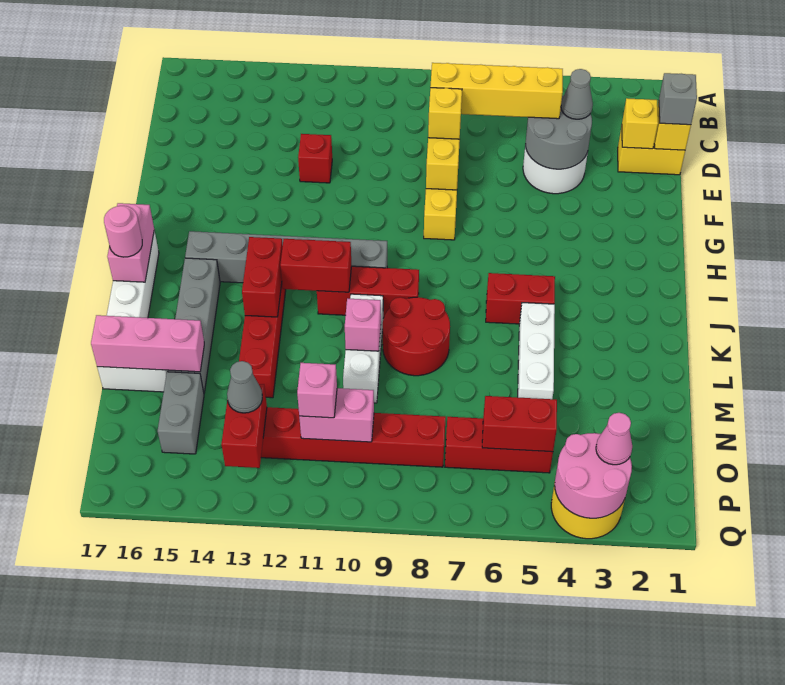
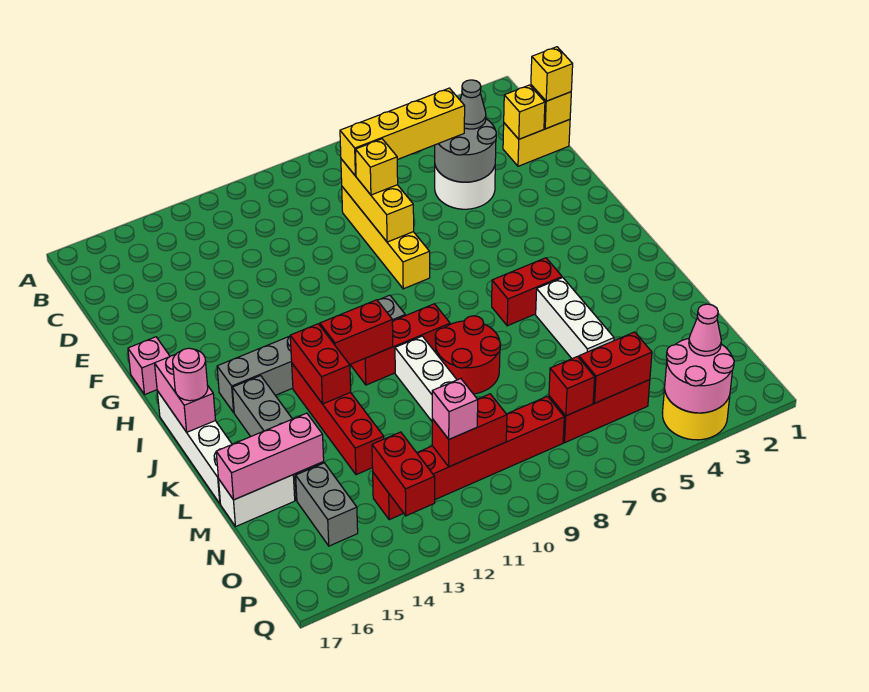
grey brick D1 level 3 -> yellow brick D1 level 3
red brick E12 level 1 -> red brick O7 level 2
pink brick L10 level 2 -> pink brick G17 level 1
pink brick O10:O11 level 2 -> red brick O10:O11 level 2
grey cone O13 level 3 -> none

